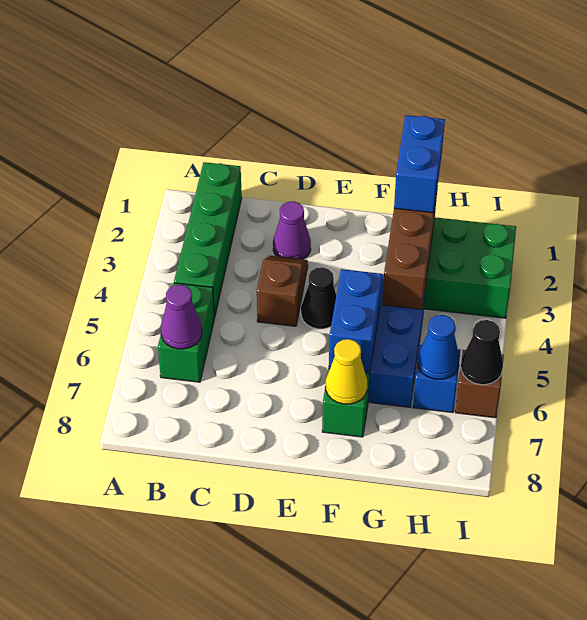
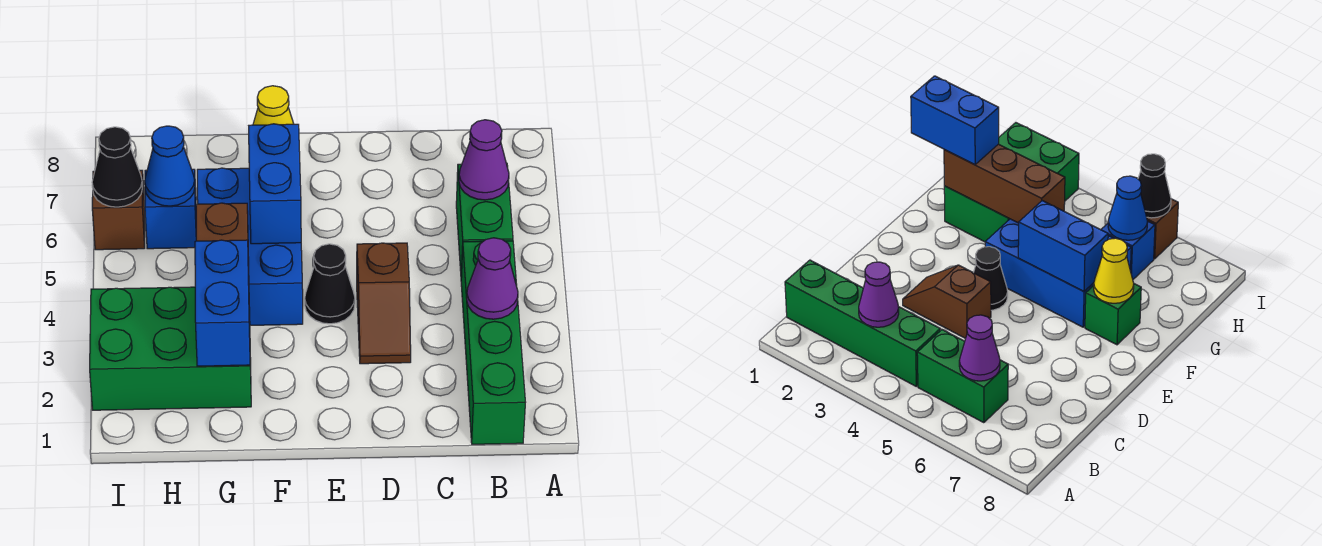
purple cone D2 level 1 -> purple cone B3 level 2

